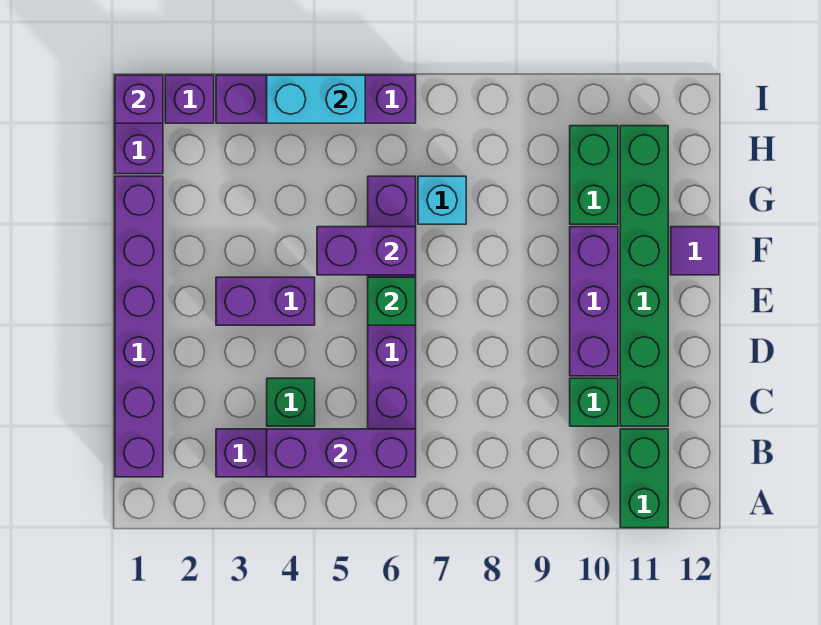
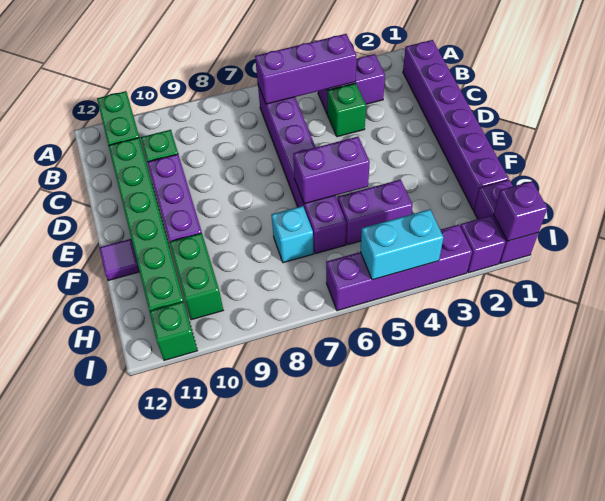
purple brick E3:E4 level 1 -> purple brick G4:G5 level 1
green brick E6 level 2 -> green brick I11 level 1

